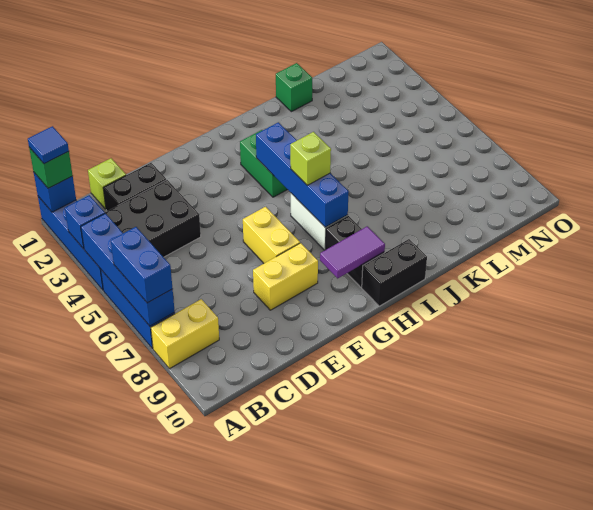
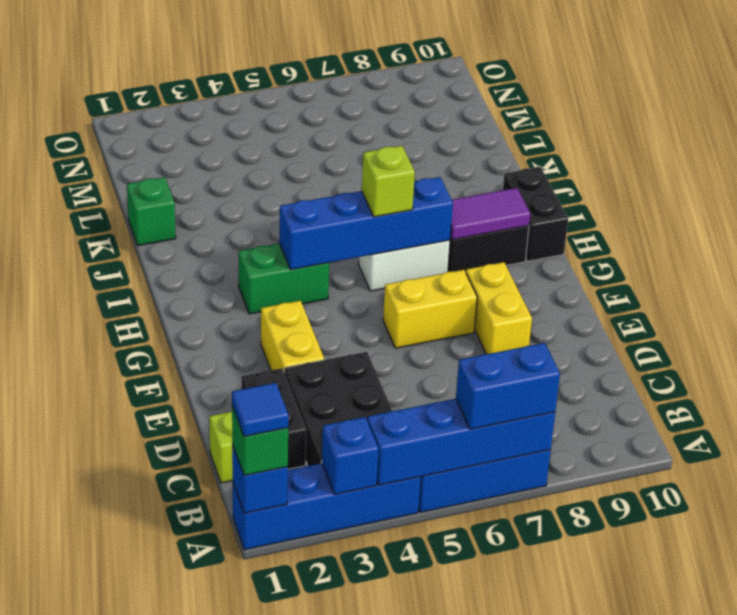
yellow brick A8:B8 level 1 -> yellow brick E3:F3 level 1
purple tile G9:H9 level 2 -> purple tile H8:H9 level 2

